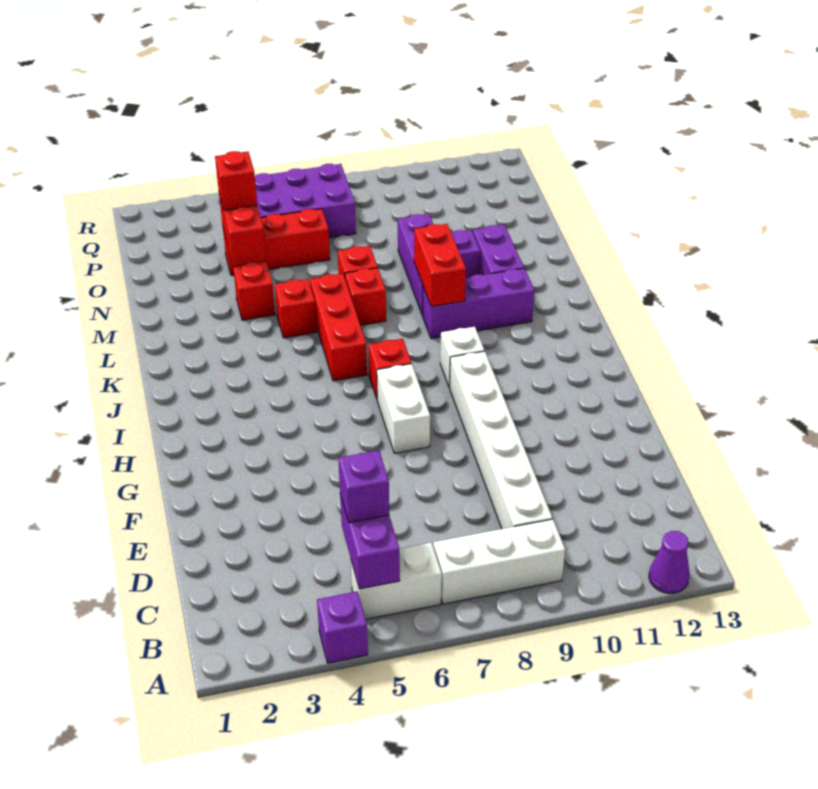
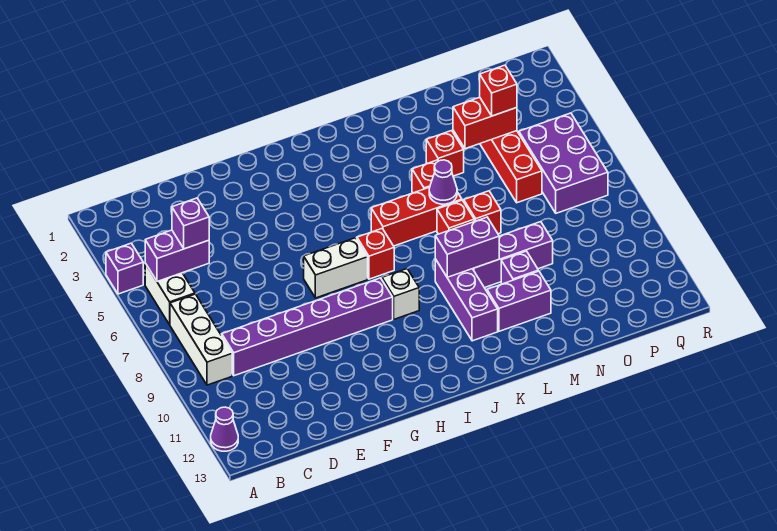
white brick C9:H9 level 1 -> purple brick C9:H9 level 1
red brick K9:L9 level 2 -> purple brick K9:L9 level 2
none -> purple cone L6 level 2

